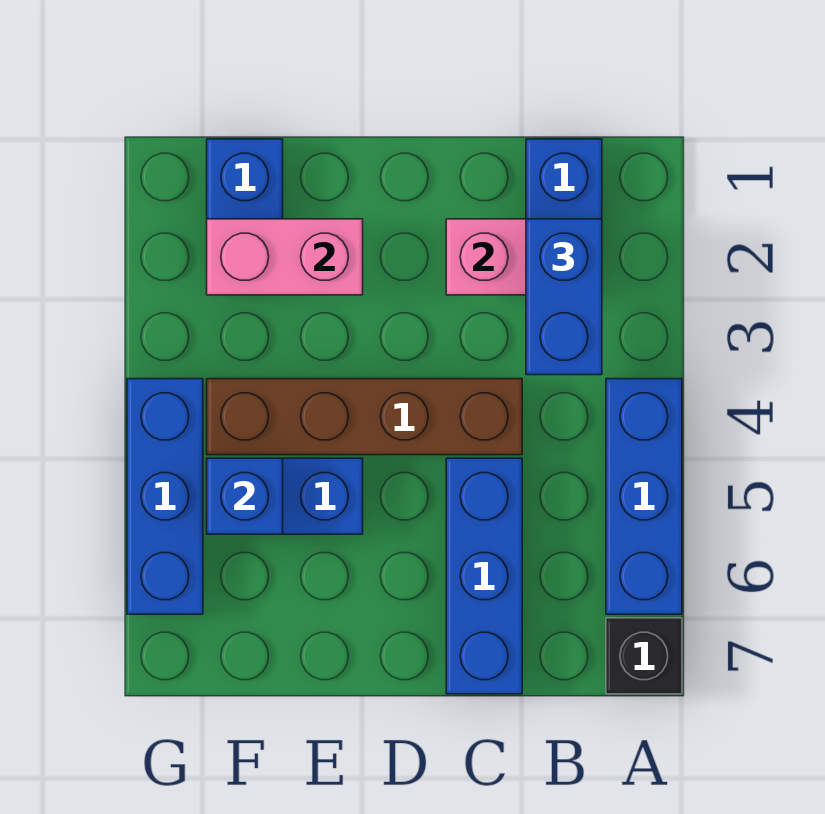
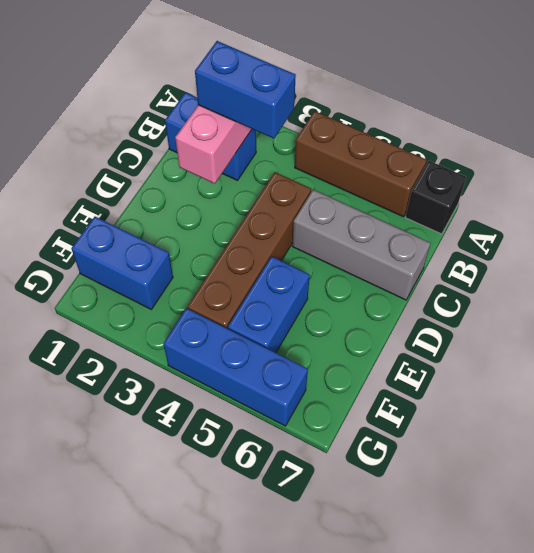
blue brick A4:A6 level 1 -> brown brick A4:A6 level 1
blue brick C5:C7 level 1 -> grey brick C5:C7 level 1
pink brick E2:F2 level 2 -> none
blue brick F5 level 2 -> none

